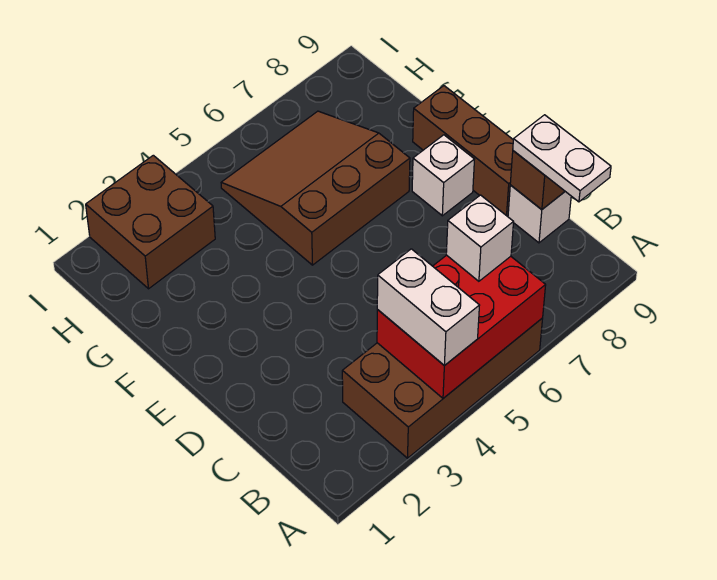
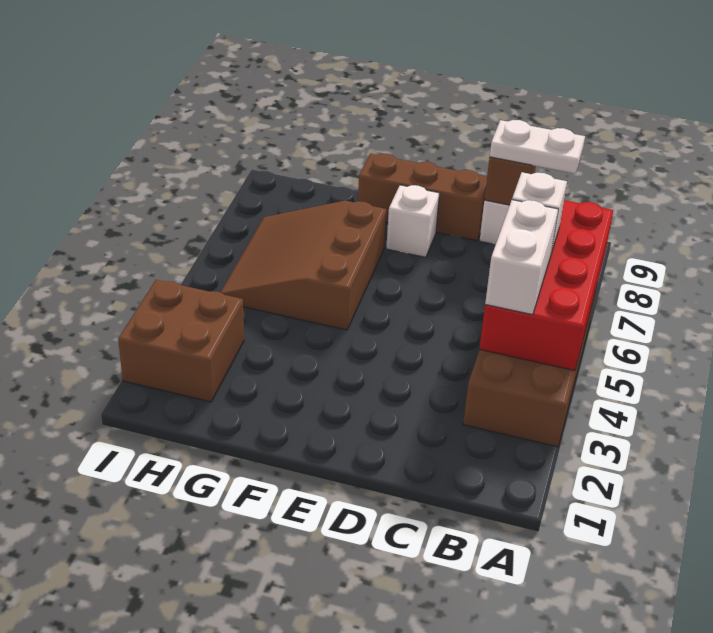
red brick A4:B6 level 2 -> red brick A4:B7 level 2
white brick A4:B4 level 3 -> white brick B4:B5 level 3

